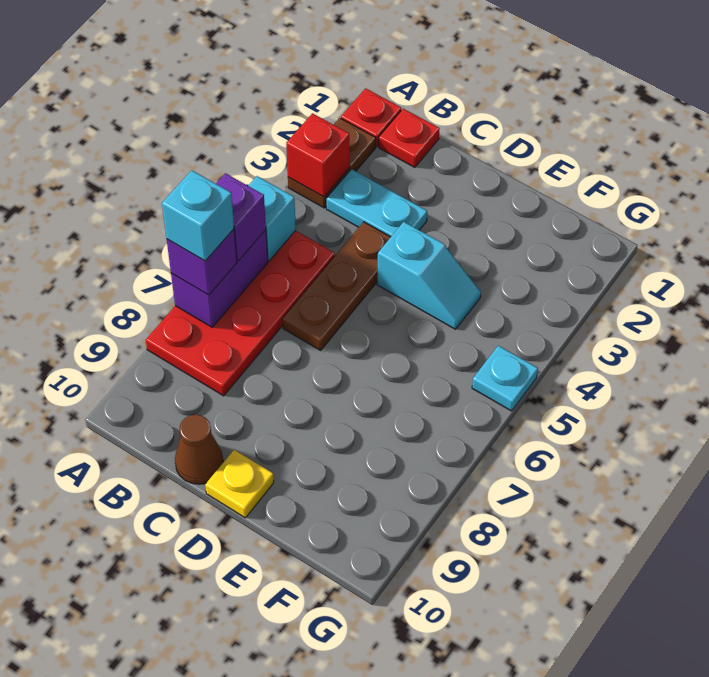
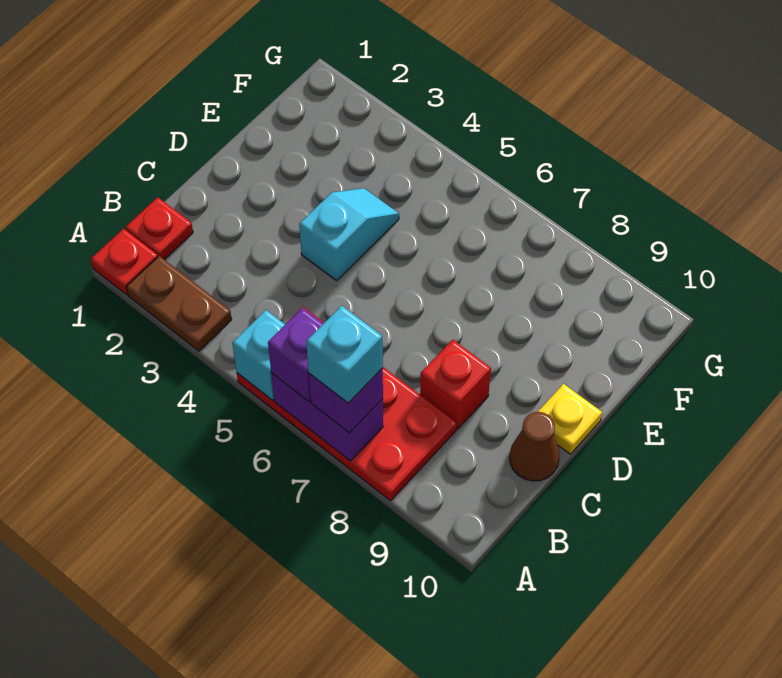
red brick A3 level 2 -> red brick C8 level 1
cyan plate B3:C3 level 1 -> none
brown plate C4:C6 level 1 -> none
cyan plate G5 level 1 -> none

